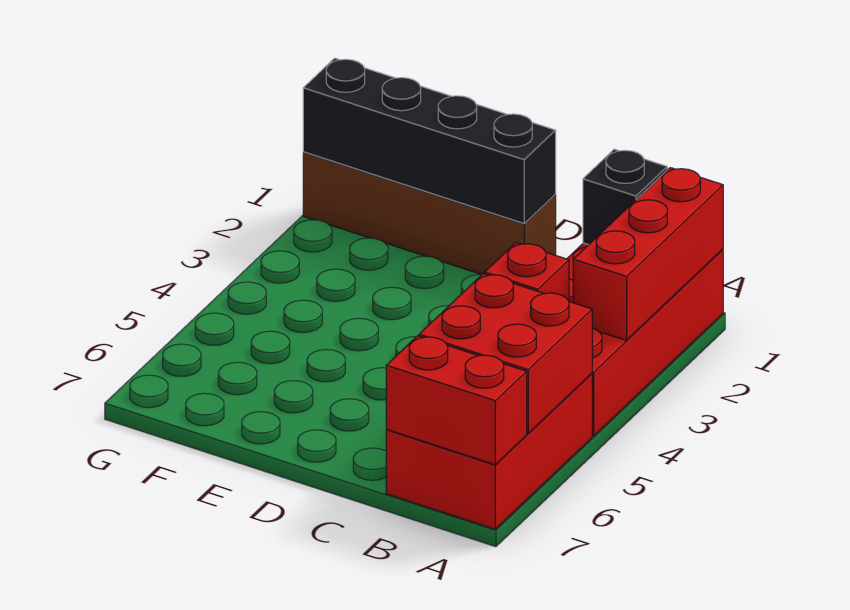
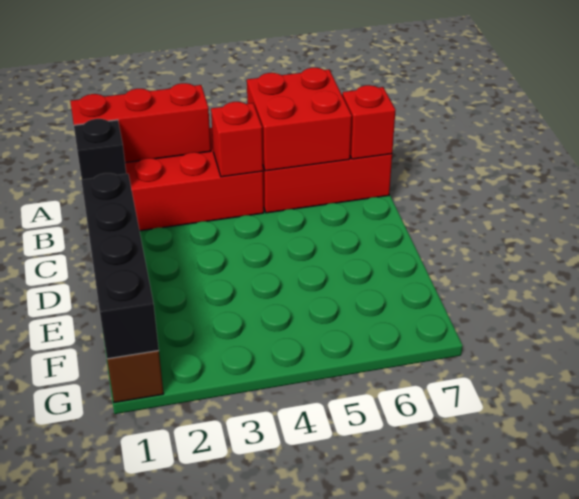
red brick A7:B7 level 2 -> red brick B7 level 2

